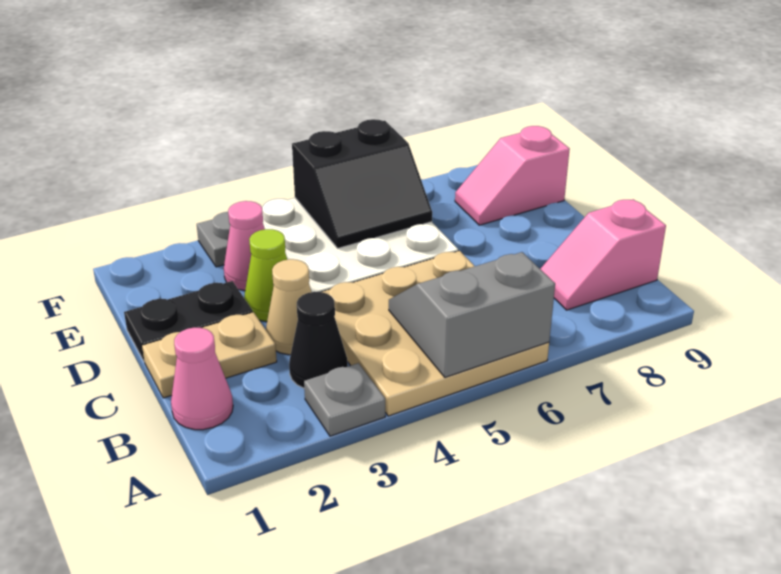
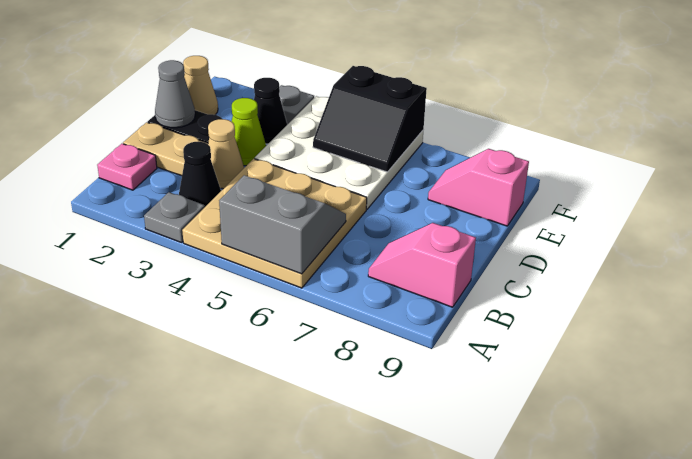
pink cone B1 level 1 -> pink plate B1 level 1
none -> grey cone D1 level 2
none -> tan cone E1 level 1
pink cone E3 level 1 -> black cone E3 level 1

